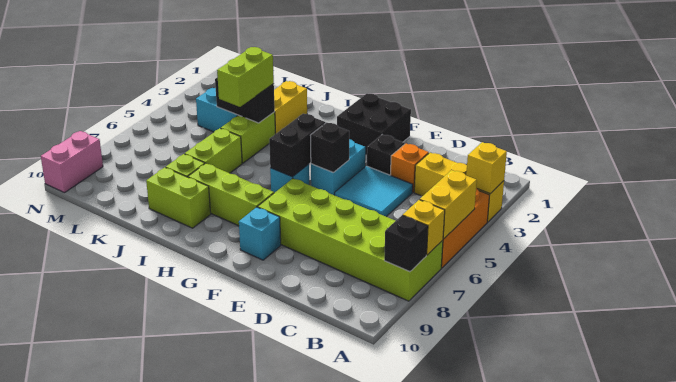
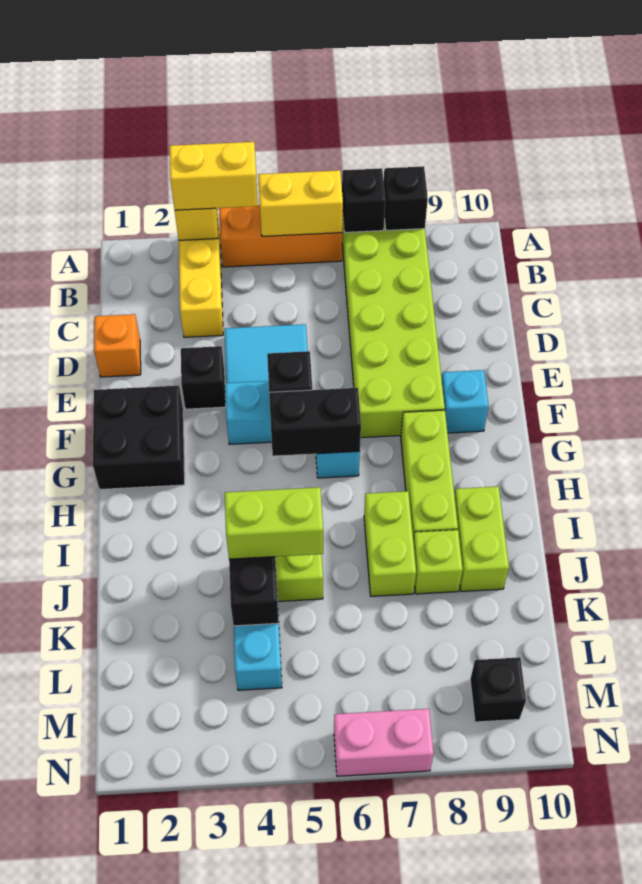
yellow brick A7 level 2 -> black brick A7 level 2
orange brick D3 level 1 -> orange brick D1 level 1
yellow brick J2:J3 level 1 -> yellow brick A3:A4 level 3
lime brick J6:J7 level 1 -> lime brick I7:J7 level 1
none -> black brick M9 level 1
pink brick N9:N10 level 1 -> pink brick N6:N7 level 1

